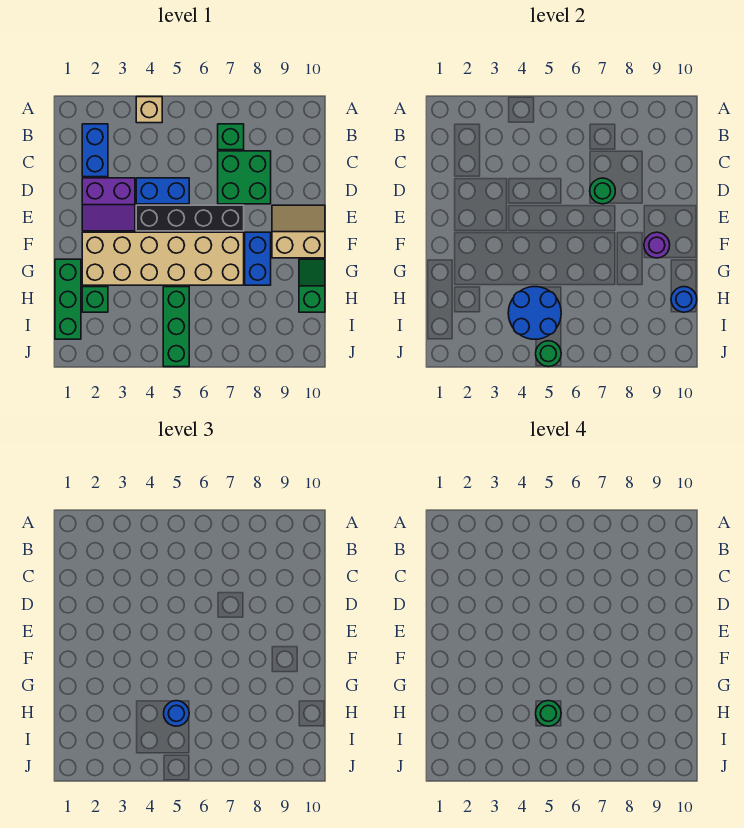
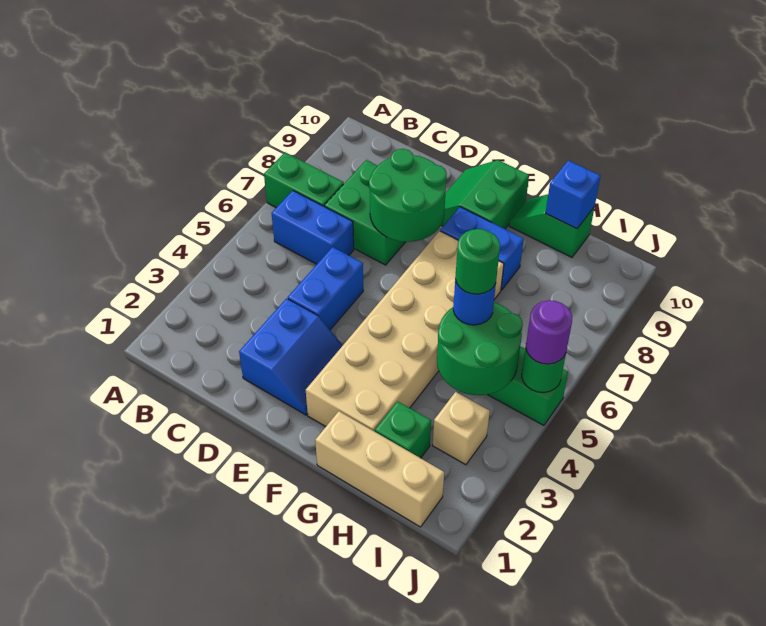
tan brick A4 level 1 -> tan brick I3 level 1
blue brick B2:C2 level 1 -> blue brick B6:C6 level 1
green brick B7 level 1 -> green brick A7:B7 level 1
purple slope D2:E3 level 1 top D -> blue slope D2:E3 level 1 top D
green round brick D7 level 2 -> green round brick D7:E8 level 2
black brick E4:E7 level 1 -> none
tan slope E9:F10 level 1 top F -> green slope E9:F10 level 1 top F
purple round brick F9 level 2 -> purple round brick J5 level 3
green brick G1:I1 level 1 -> tan brick G1:I1 level 1
blue round brick H4:I5 level 2 -> green round brick H4:I5 level 2
blue round brick H10 level 2 -> blue brick H10 level 2

